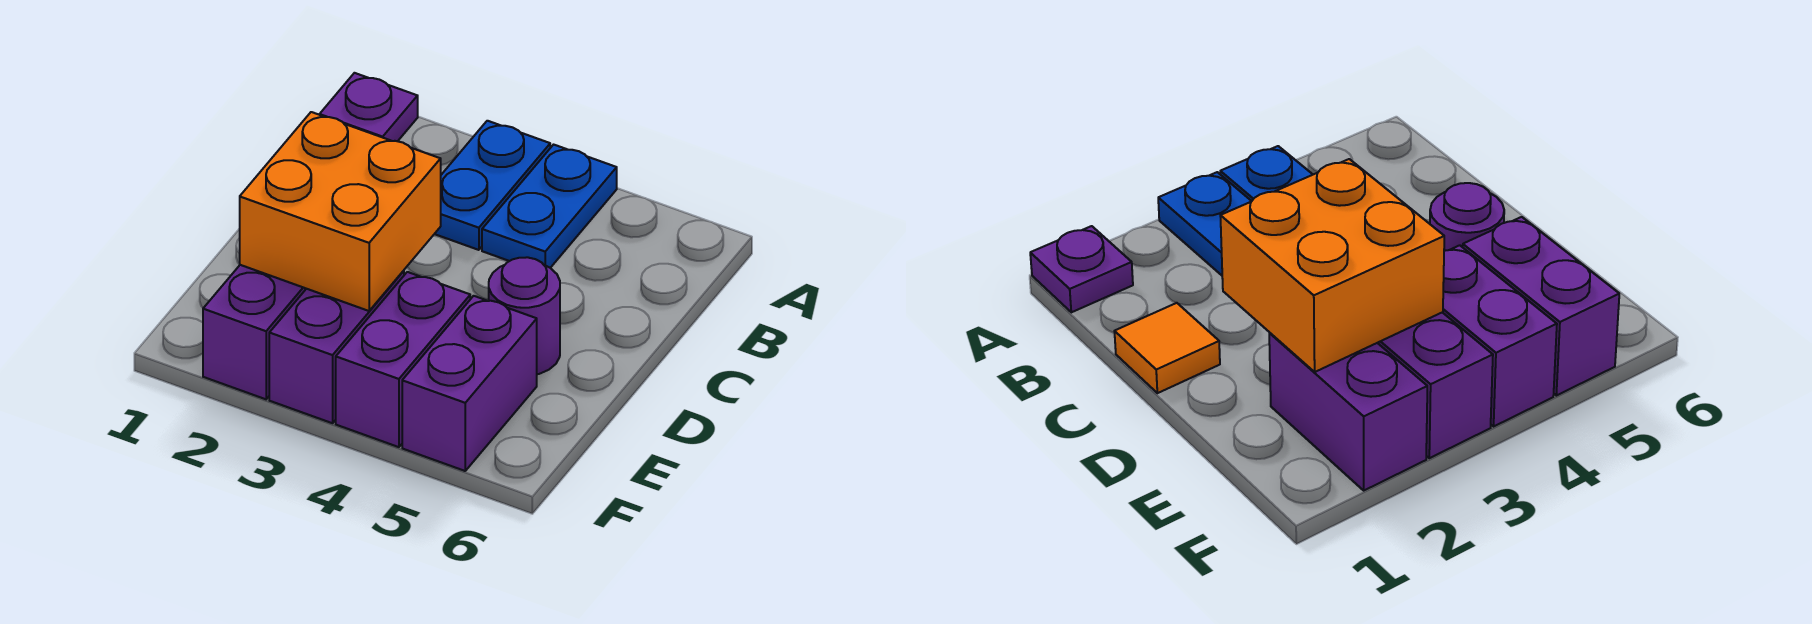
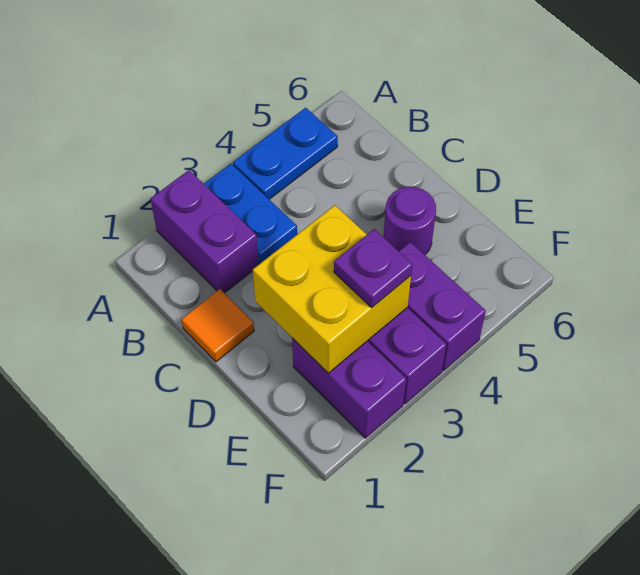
purple plate A1 level 1 -> purple plate E3 level 3
blue plate A4:B4 level 1 -> blue plate A4:A5 level 1
orange brick D2:E3 level 2 -> yellow brick D2:E3 level 2
purple brick E5:F5 level 1 -> purple brick A2:B2 level 1

